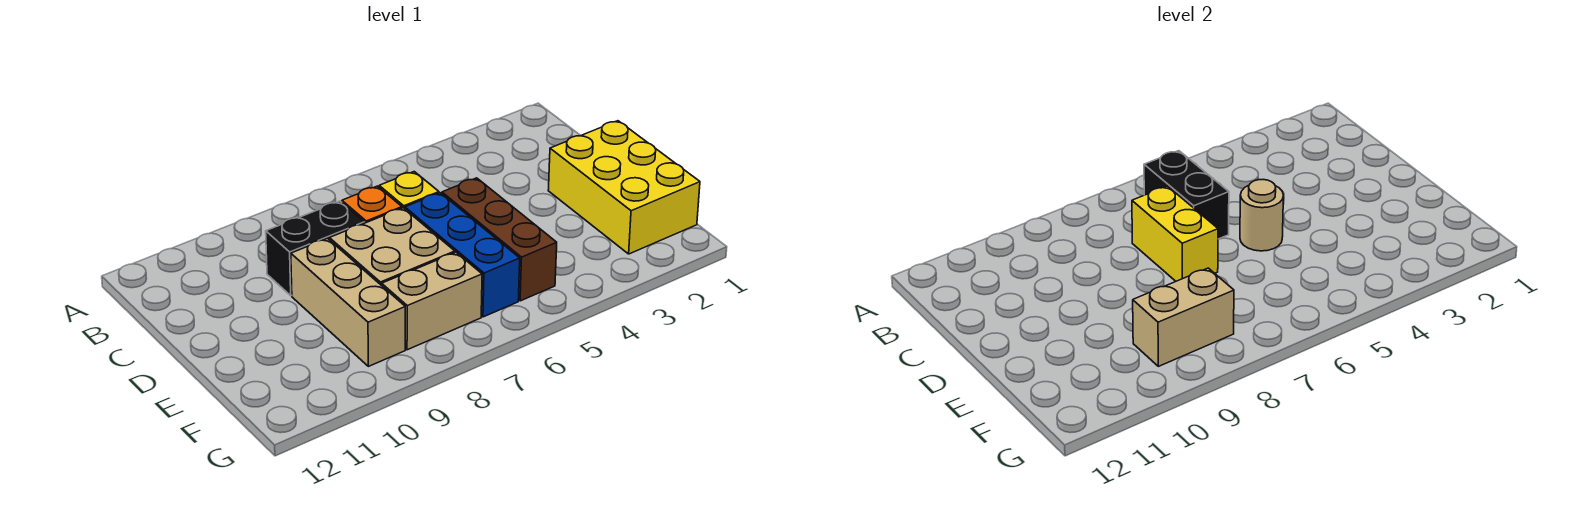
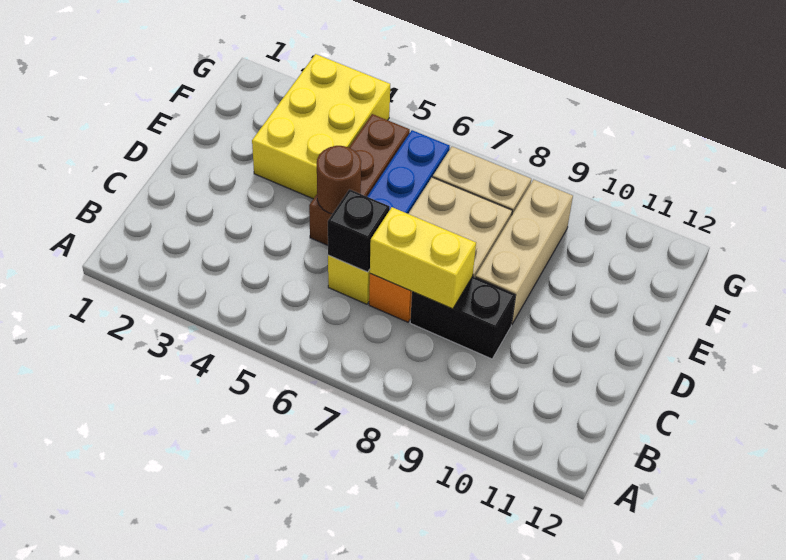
black brick B6:C6 level 2 -> black brick C6 level 2
yellow brick C7:D7 level 2 -> yellow brick C7:C8 level 2
yellow brick D1:F2 level 1 -> yellow brick E3:G4 level 1
tan round brick D5 level 2 -> brown round brick D5 level 2
tan brick F8:F9 level 2 -> none

